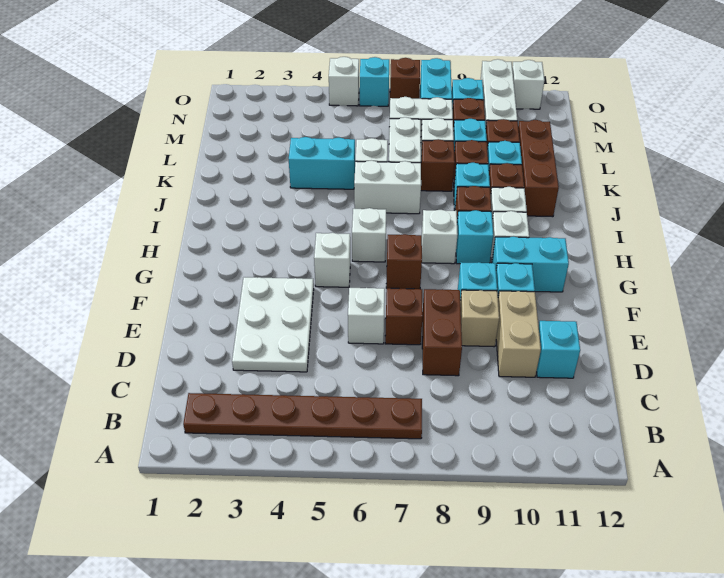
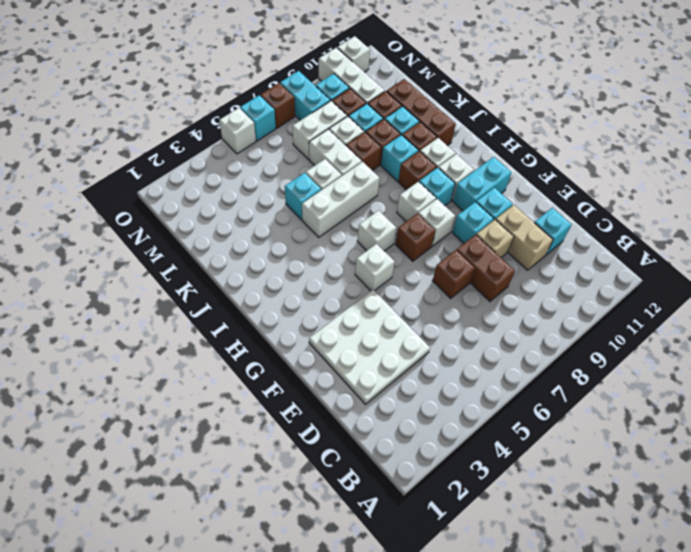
brown plate B2:B7 level 1 -> none
white plate D3:F4 level 1 -> white plate D2:F4 level 1
white brick E6 level 1 -> white brick G8 level 1
white brick J6:J7 level 1 -> white brick J5:J7 level 1
cyan brick K4:K5 level 1 -> cyan brick K5 level 1

